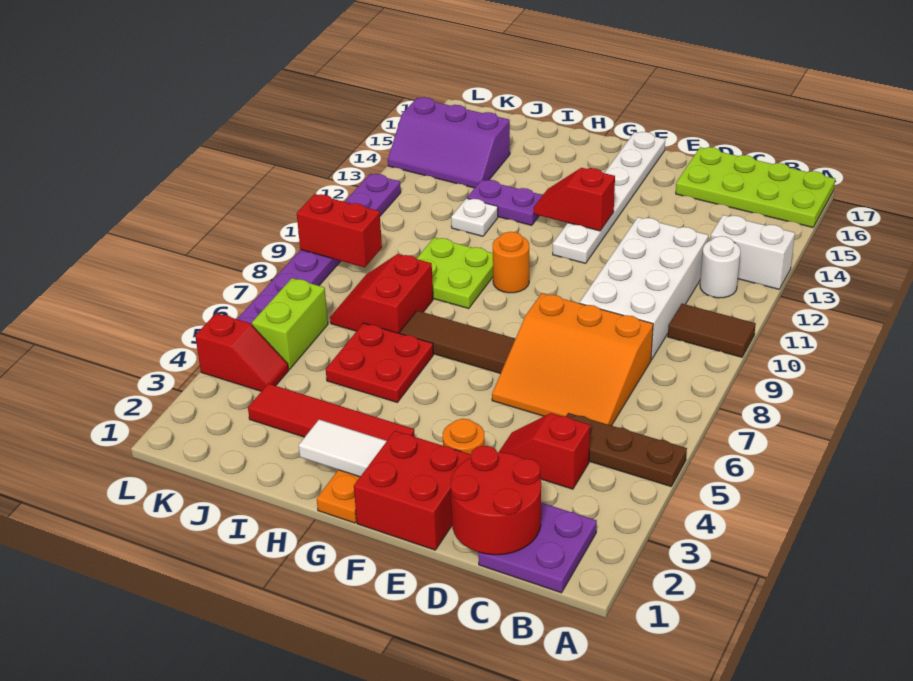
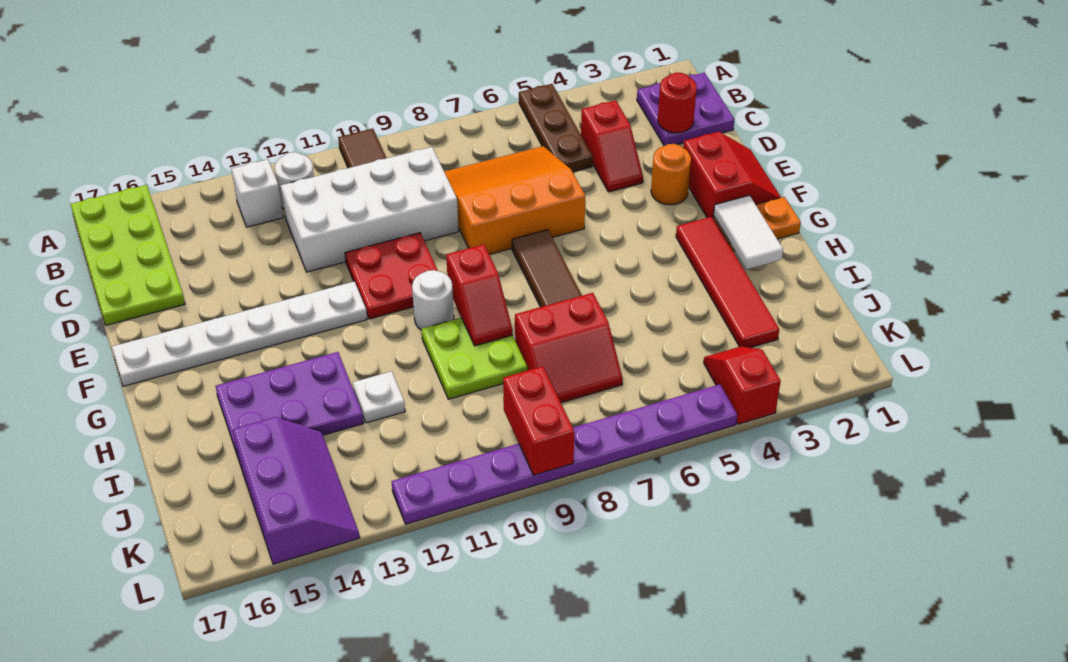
white brick A13:B13 level 1 -> white brick B13 level 1
red round brick C1:D2 level 2 -> red round brick C2 level 2
orange slope C6:E8 level 1 top 8 -> orange slope C6:E8 level 1 top E
red brick E1:F2 level 1 -> red slope E1:F2 level 1 top 2
red slope F13:G13 level 2 top F -> red slope G9:H9 level 2 top G
orange round brick G10 level 1 -> white round brick G10 level 1
red plate H5:I6 level 1 -> red plate E10:F11 level 1
purple plate H13:I13 level 1 -> purple plate H13:I15 level 1
lime brick K5:K6 level 1 -> none

